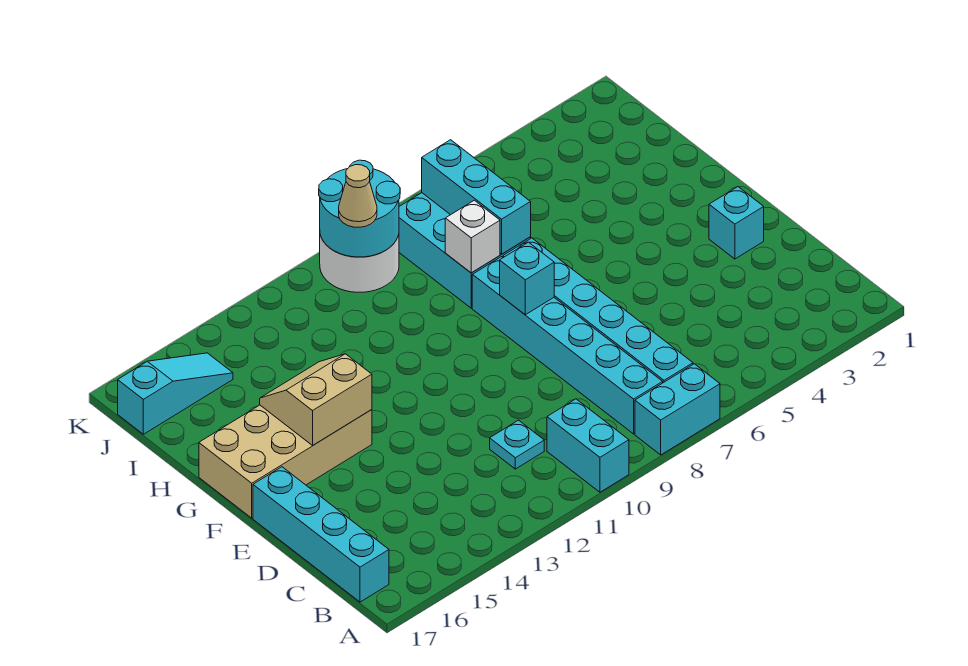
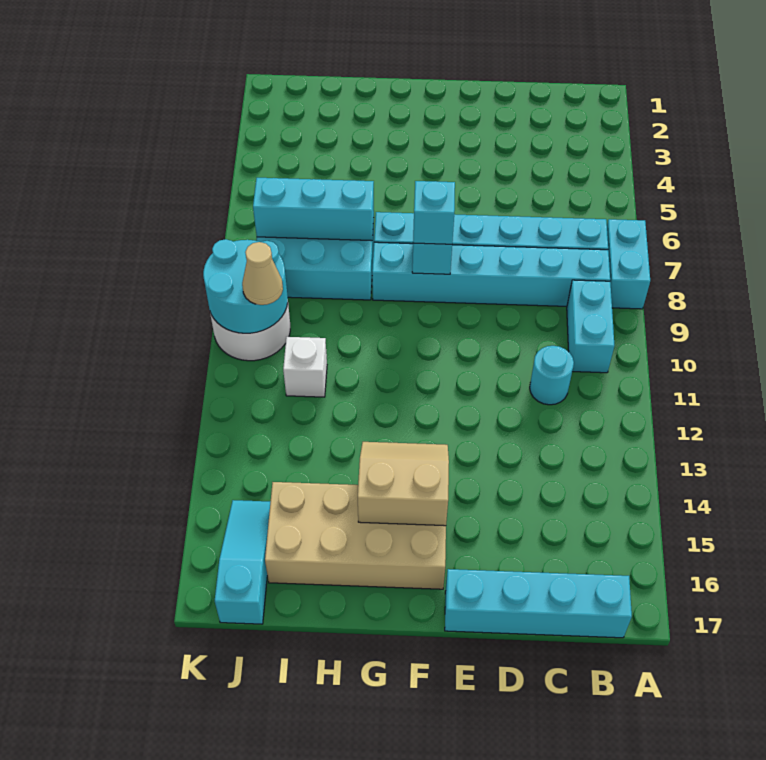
cyan brick A10:B10 level 1 -> cyan brick B9:B10 level 1
cyan plate C11 level 1 -> cyan round brick C11 level 1
cyan brick E2 level 1 -> cyan brick F8 level 3
tan brick F14:G17 level 1 -> tan brick F15:I16 level 1
tan slope F14:G15 level 2 top F -> tan slope F14:G15 level 2 top 15
white brick H8 level 2 -> white brick I11 level 1

